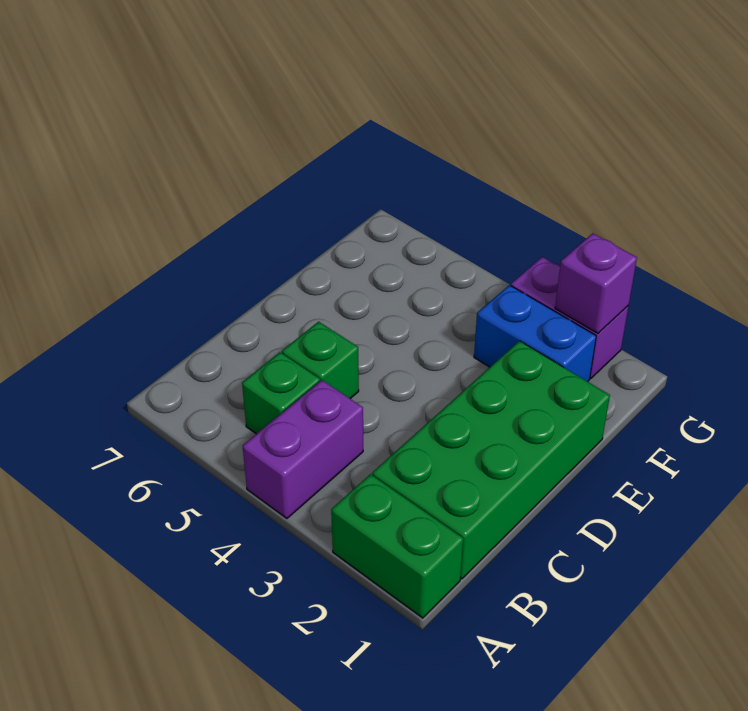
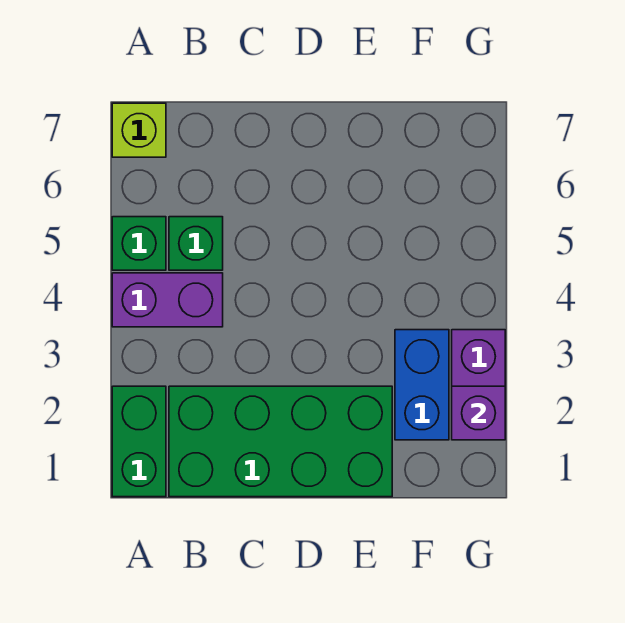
none -> lime brick A7 level 1
green brick C5 level 1 -> green brick A5 level 1

